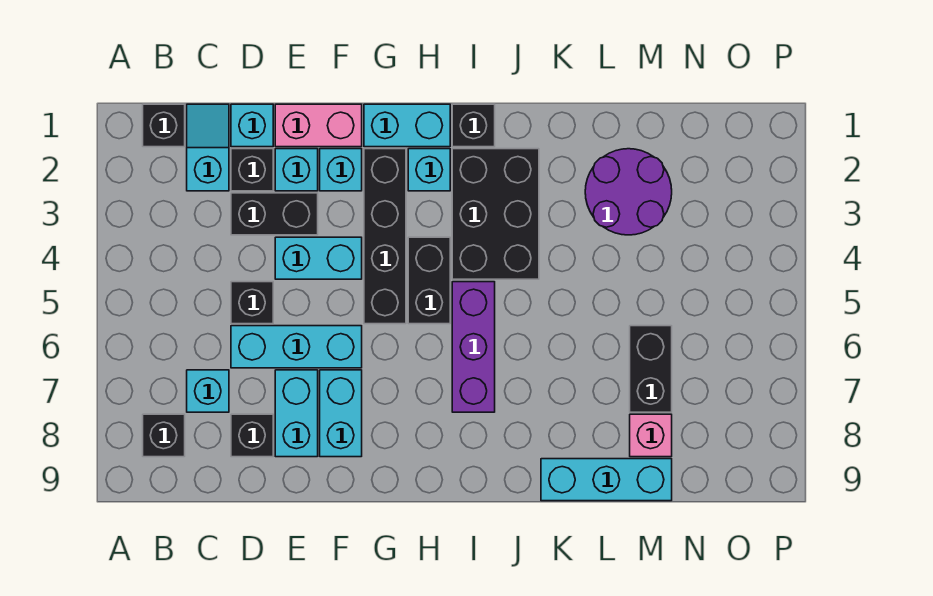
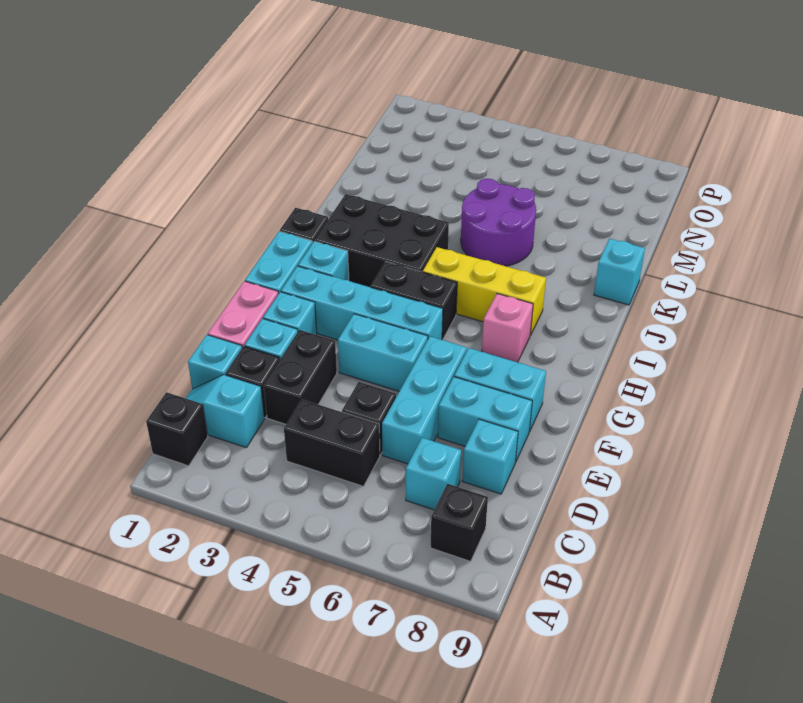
black brick D8 level 1 -> cyan brick D8 level 1
cyan brick E4:F4 level 1 -> cyan brick F4:F5 level 1
black brick G2:G5 level 1 -> cyan brick G2:G5 level 1
purple brick I5:I7 level 1 -> yellow brick I5:I7 level 1
cyan brick K9:M9 level 1 -> cyan brick K9 level 1
purple round brick L2:M3 level 1 -> purple round brick K5:L6 level 1
black brick M6:M7 level 1 -> black brick C4:C5 level 1
pink brick M8 level 1 -> pink brick H7 level 1

